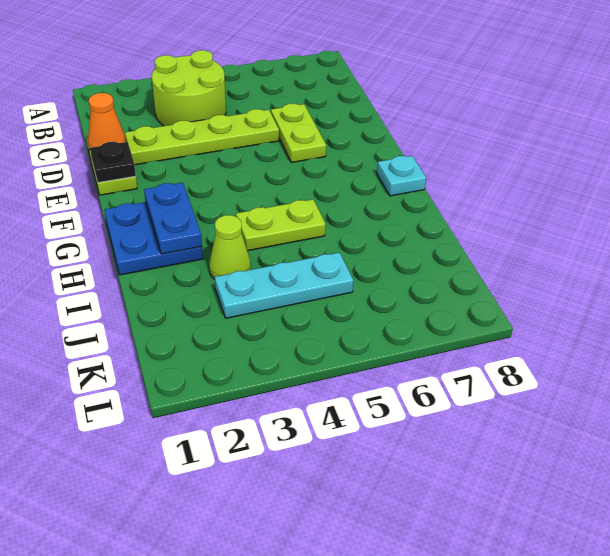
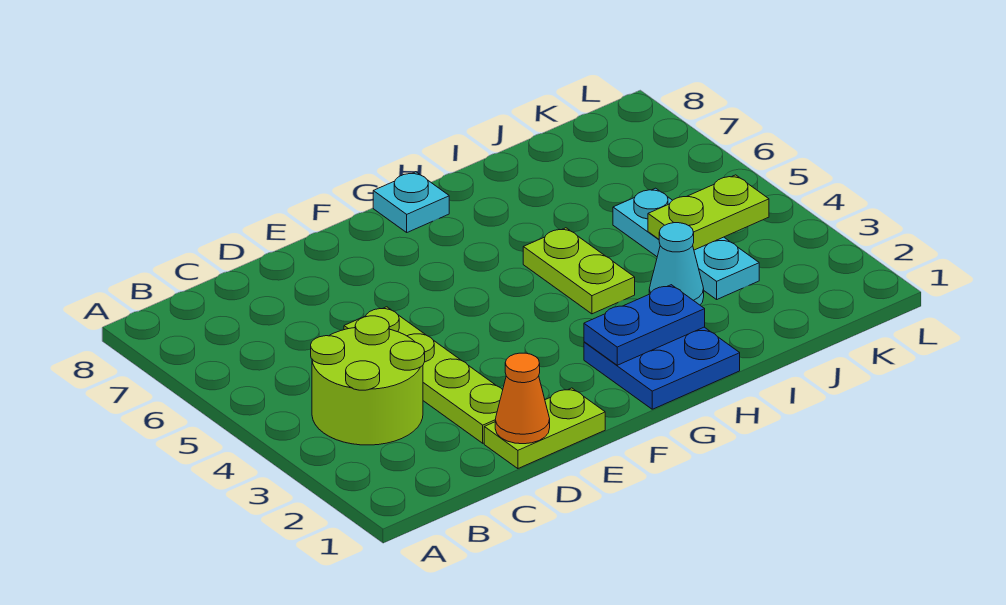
lime plate D6:E6 level 1 -> lime plate J4:K4 level 2
black plate E1 level 2 -> none
lime cone I3 level 1 -> cyan cone I3 level 1

